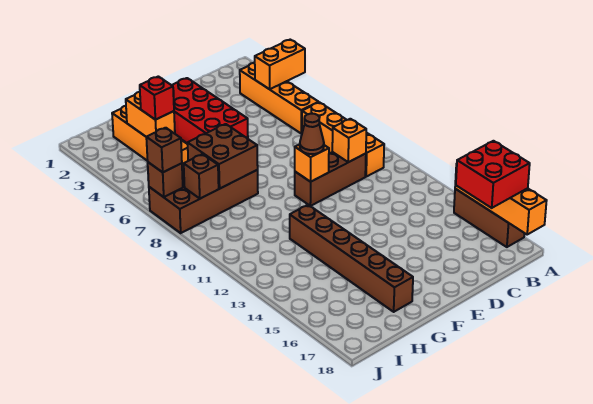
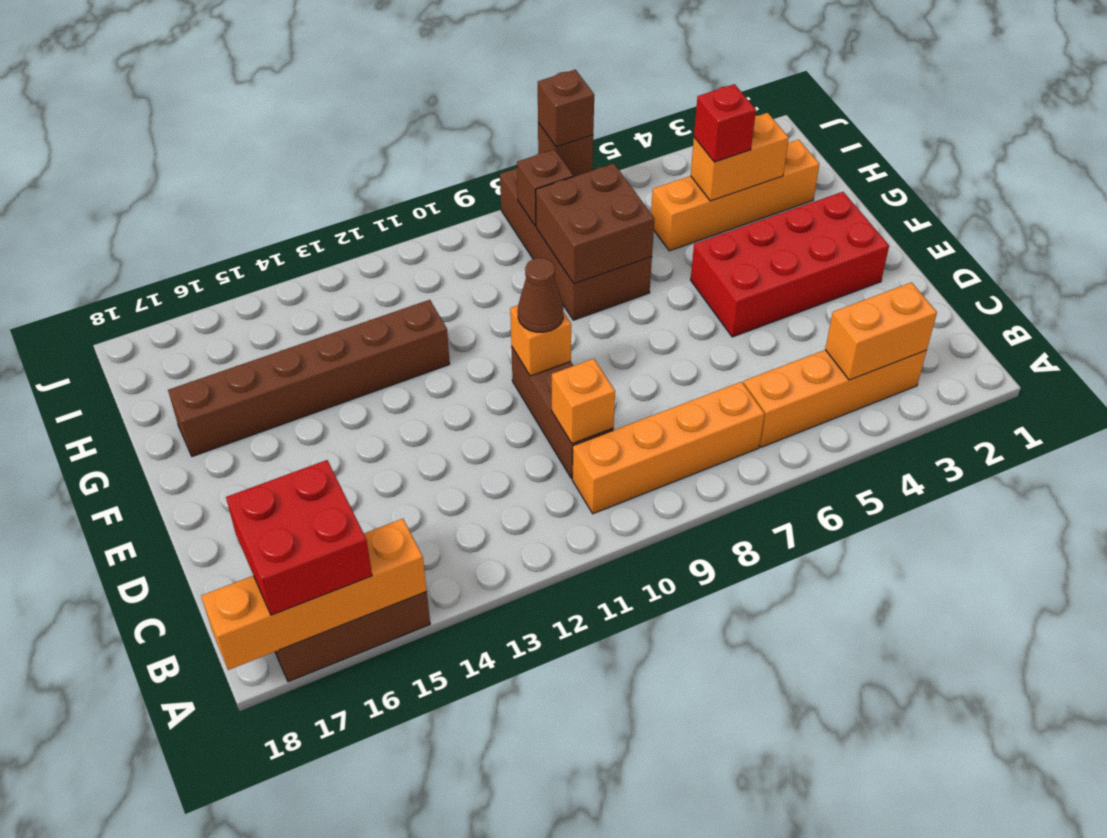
orange brick A4:B4 level 2 -> orange brick B3:B4 level 2

